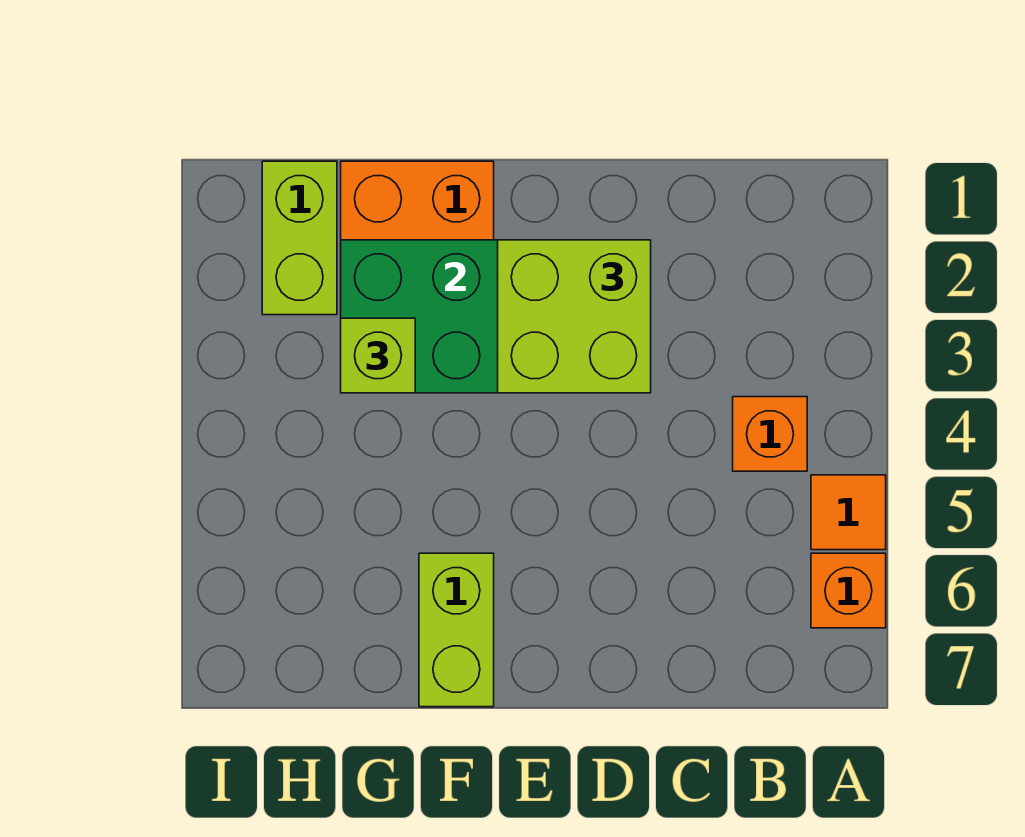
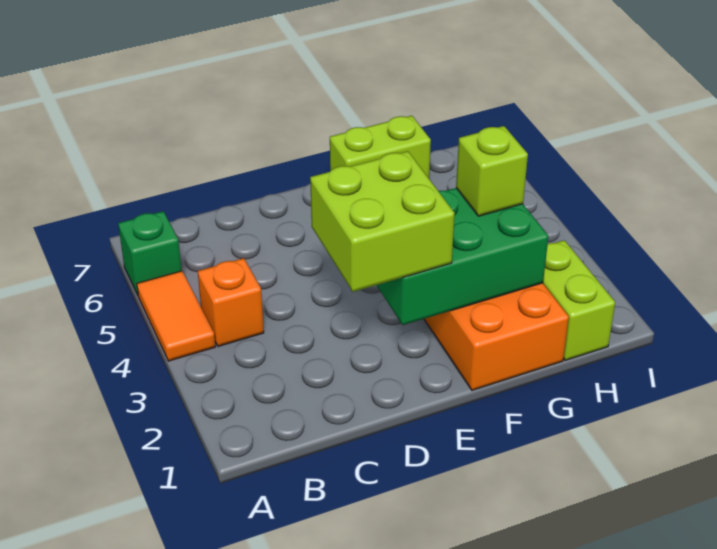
orange tile A5 level 1 -> orange tile A4:A5 level 1
orange brick A6 level 1 -> green brick A6 level 1
lime brick F6:F7 level 1 -> lime brick F7:G7 level 1

